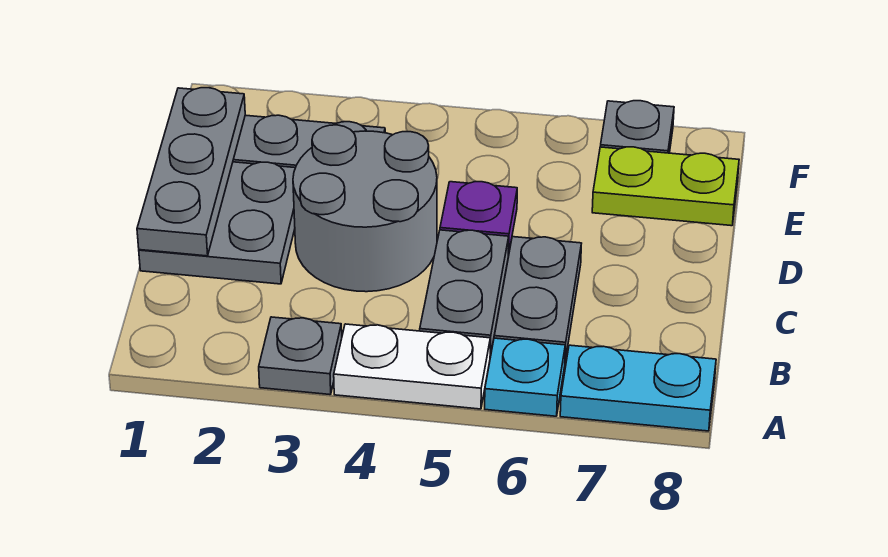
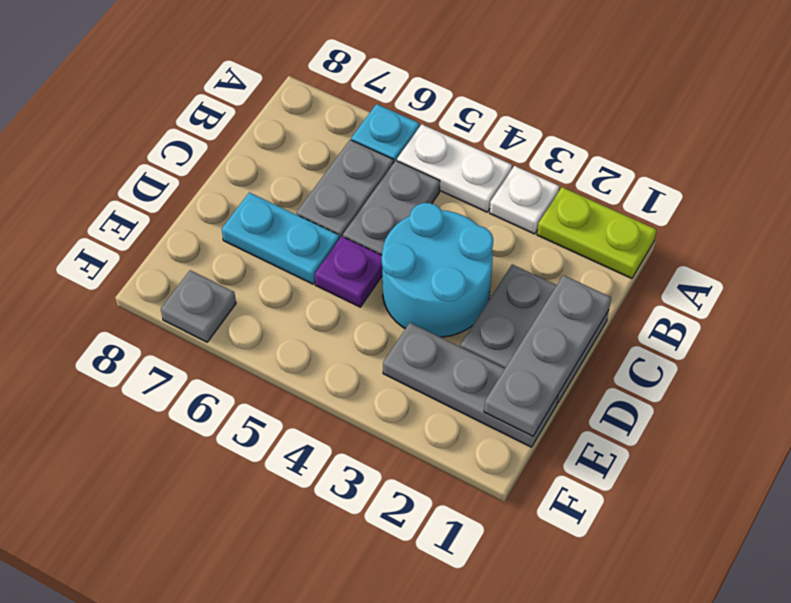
grey plate A3 level 1 -> white plate A3 level 1
cyan plate A7:A8 level 1 -> cyan plate D6:D7 level 1
grey round brick C3:D4 level 1 -> cyan round brick C3:D4 level 1
lime plate E7:E8 level 1 -> lime plate A1:A2 level 1

